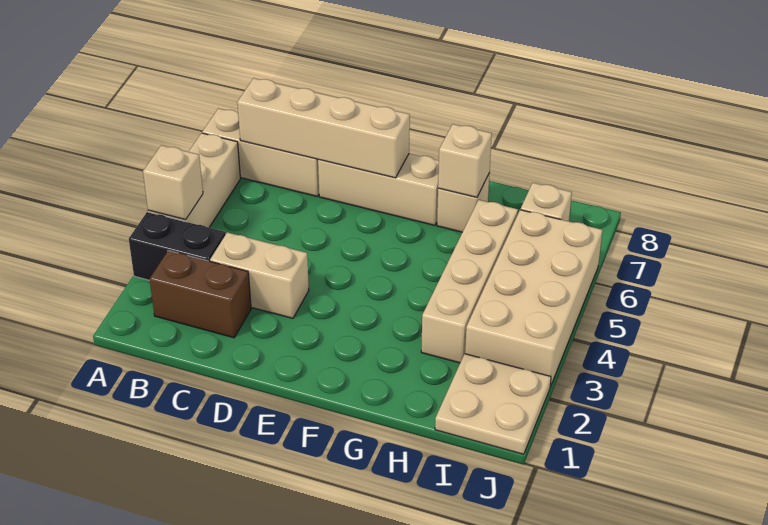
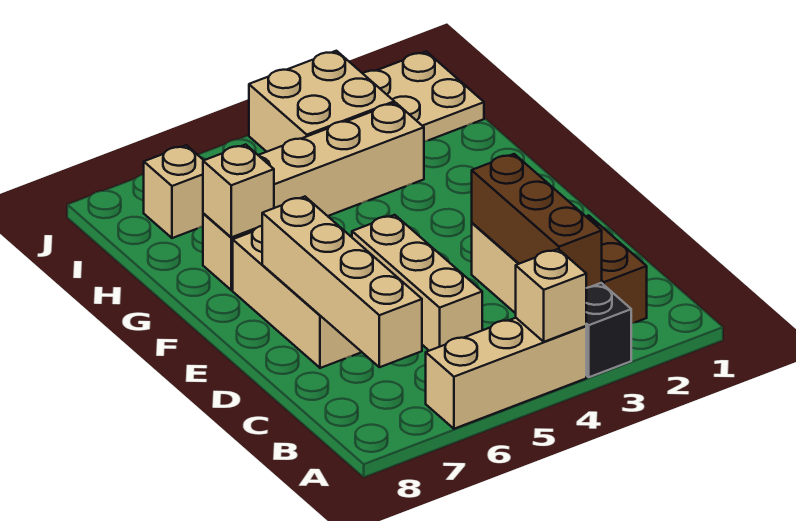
tan brick A7:C7 level 1 -> tan brick C5:E5 level 1
none -> brown brick B3:D3 level 2
tan brick I3:J6 level 1 -> tan brick I3:J4 level 1

